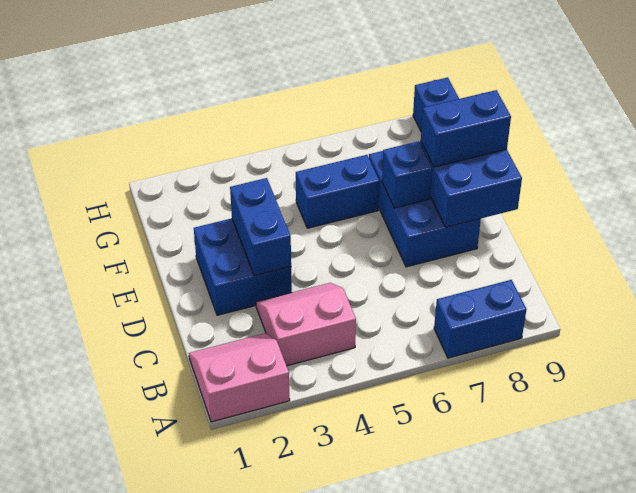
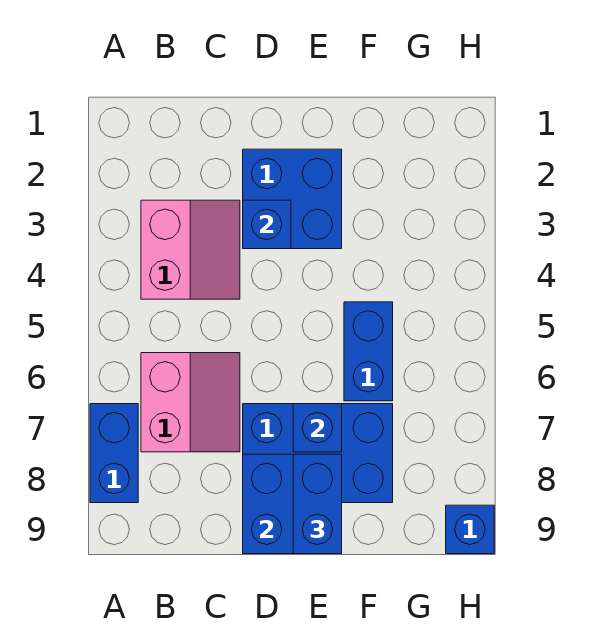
pink slope A1:B2 level 1 top A -> pink slope B6:C7 level 1 top B
blue brick D3:E3 level 2 -> blue brick D3 level 2

